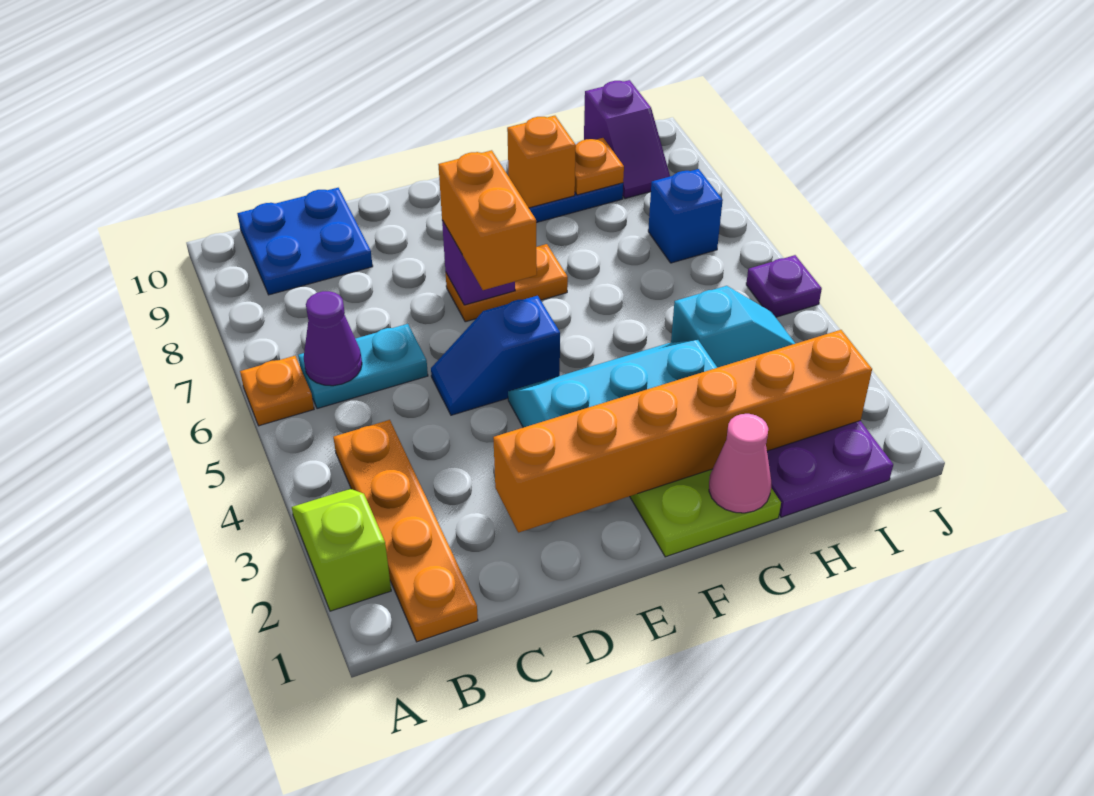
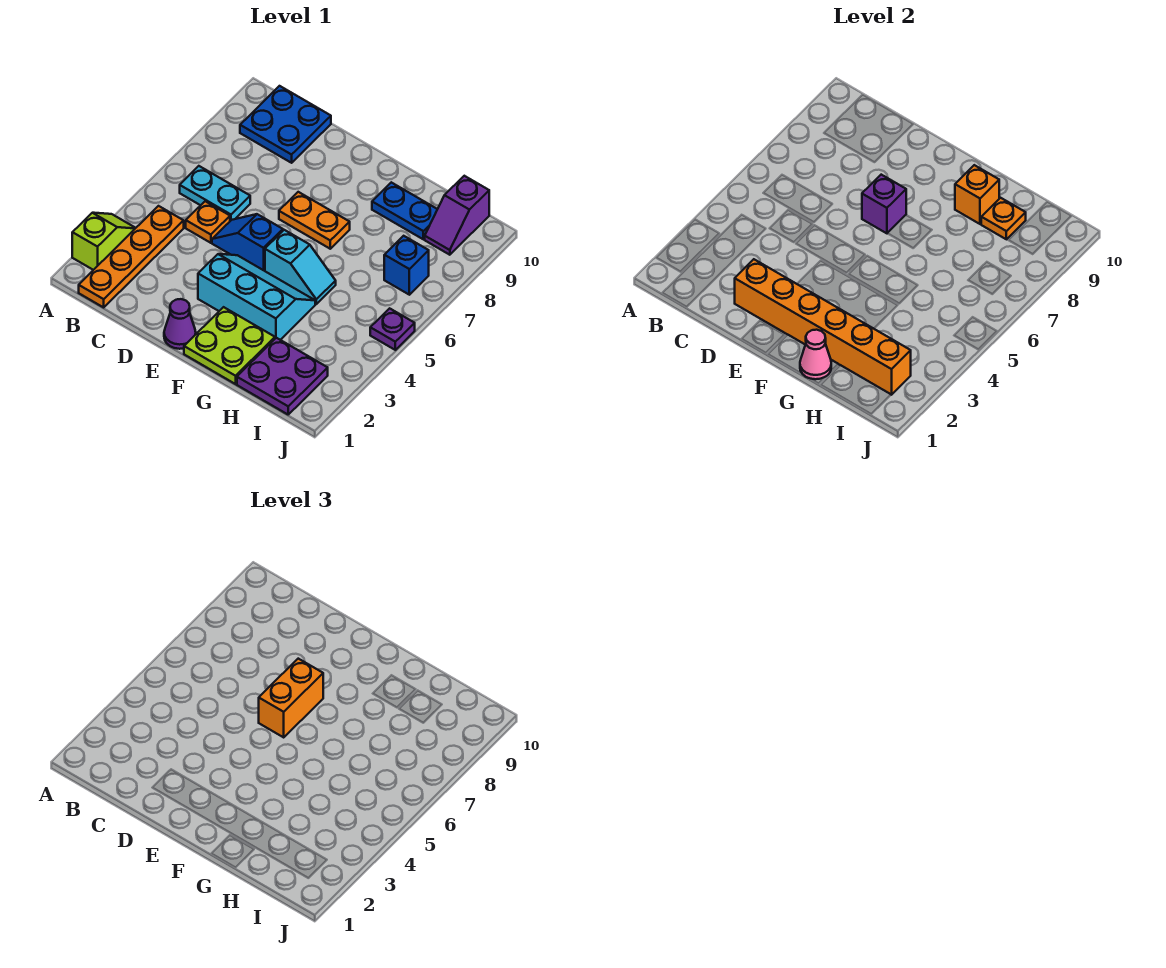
orange plate A6 level 1 -> orange plate C5 level 1
purple cone B6 level 2 -> purple cone E1 level 1
cyan slope H4:I4 level 1 top H -> cyan slope F5:G5 level 1 top F

